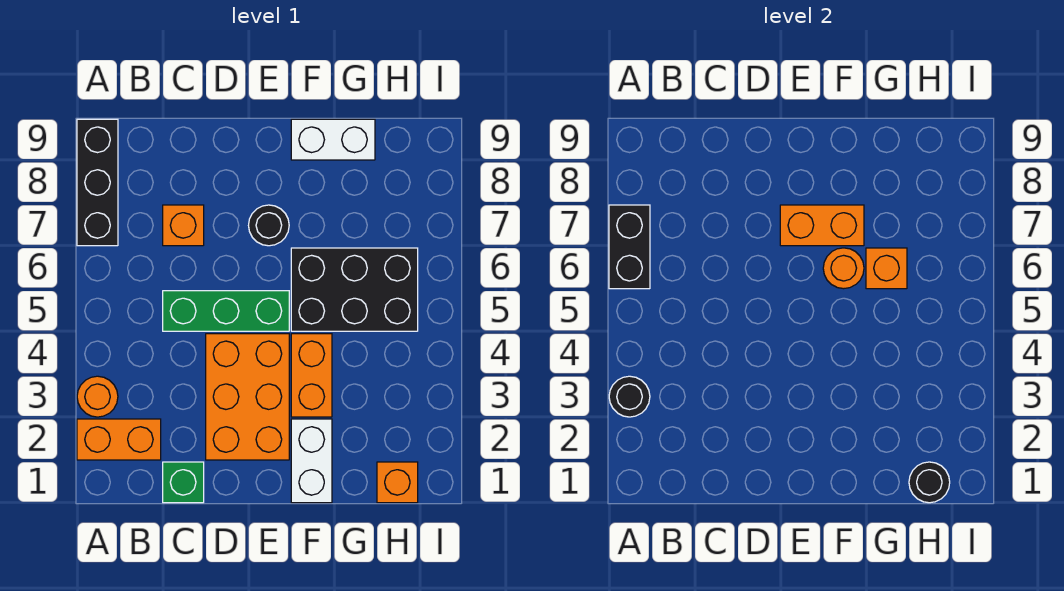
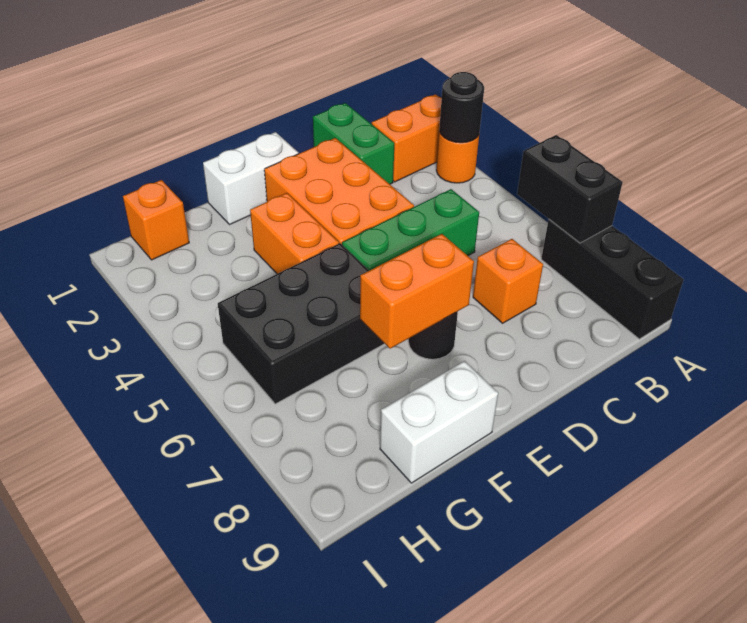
green brick C1 level 1 -> green brick C1:C2 level 1
white brick F1:F2 level 1 -> white brick E1:F1 level 1
orange round brick F6 level 2 -> none
orange brick G6 level 2 -> none
black round brick H1 level 2 -> none

